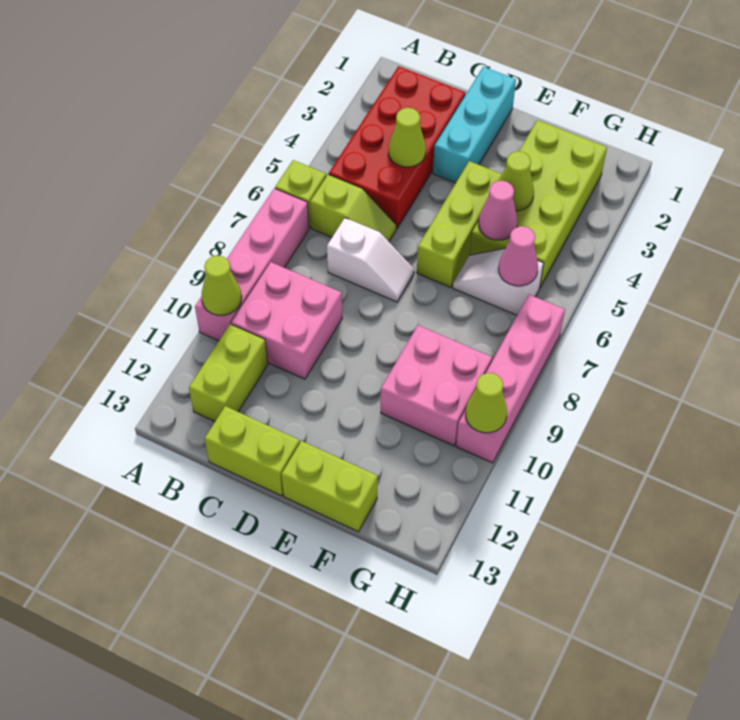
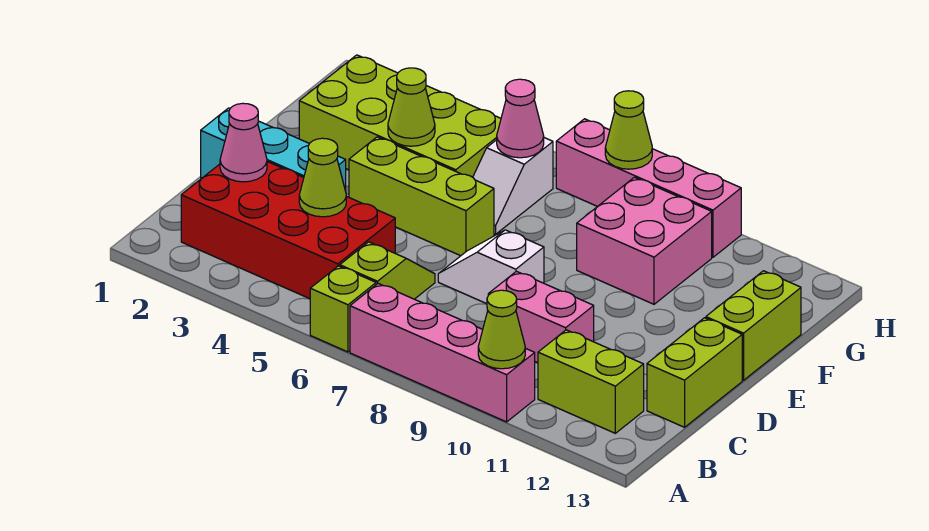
pink brick B9:C10 level 1 -> pink brick C9:C10 level 1
white slope C7:D7 level 1 top C -> white slope D7:D8 level 1 top 8
pink cone F5 level 2 -> pink cone C2 level 2
lime cone H10 level 2 -> lime cone H8 level 2

